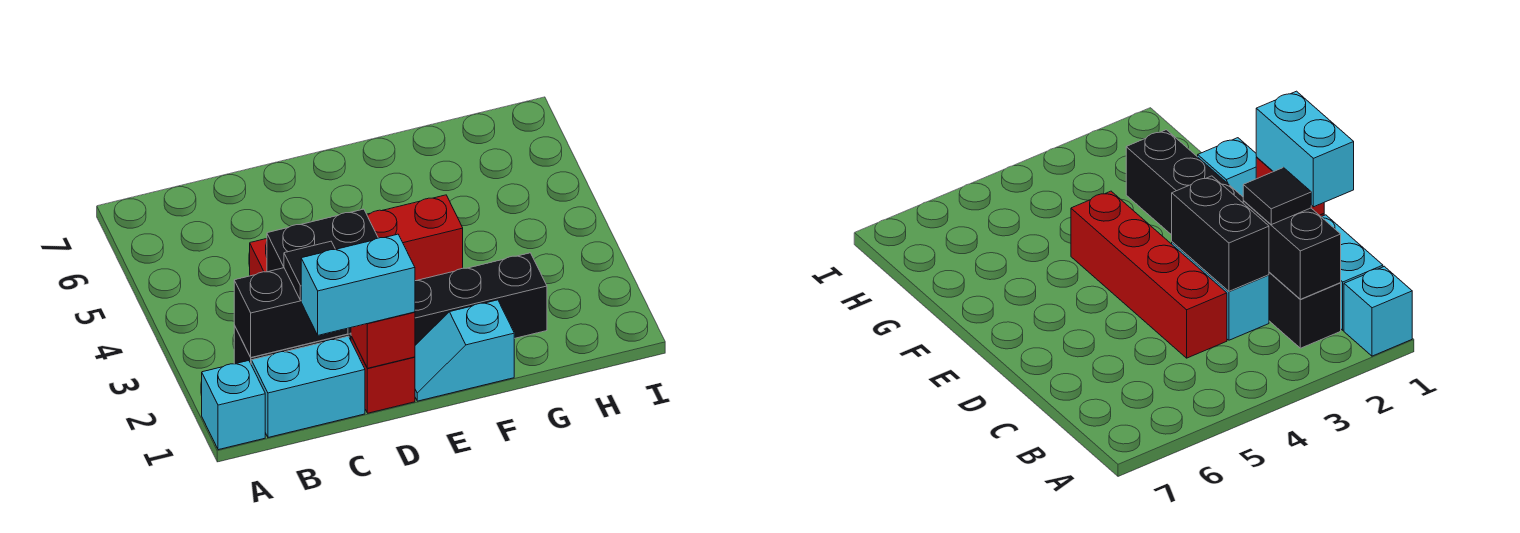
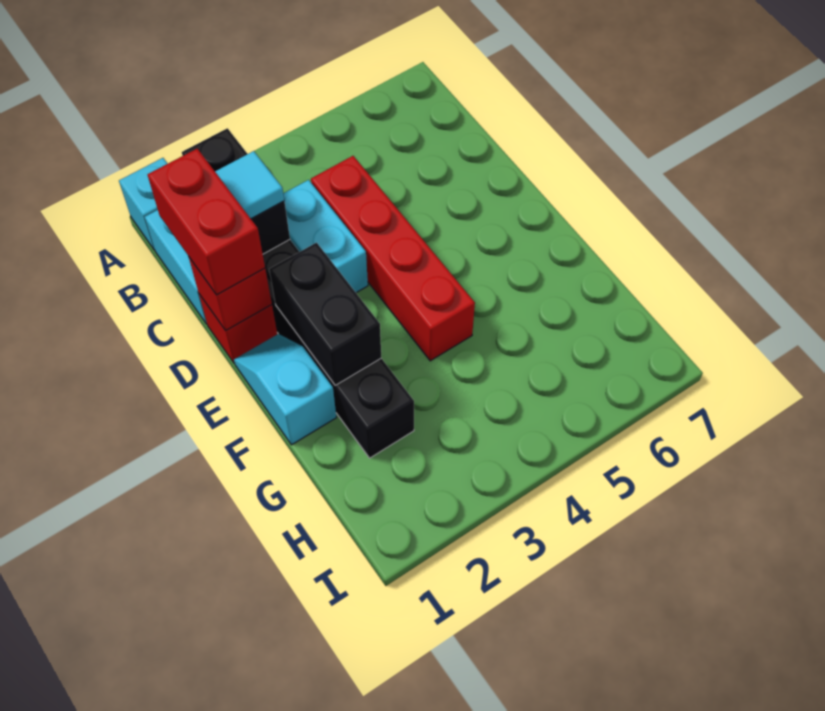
cyan brick C1:D1 level 3 -> red brick C1:D1 level 3
black tile C2 level 3 -> cyan tile C2 level 3
black brick C3:D3 level 2 -> black brick E2:F2 level 2

